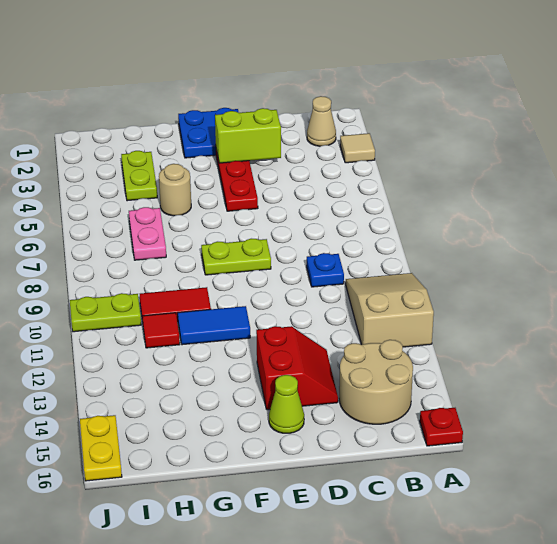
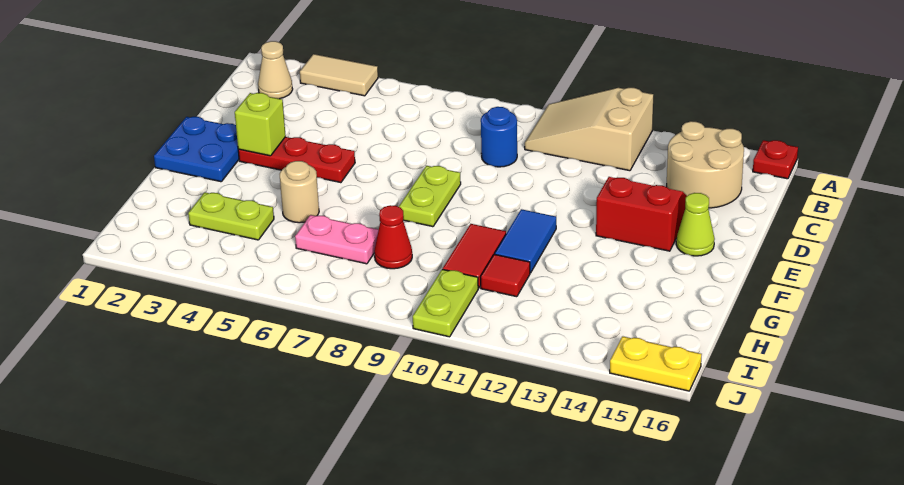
tan tile A3 level 1 -> tan tile A3:A4 level 1
blue plate C9 level 1 -> blue round brick C9 level 1
lime brick D3:E3 level 2 -> lime brick E3 level 2
none -> red cone H8 level 1

